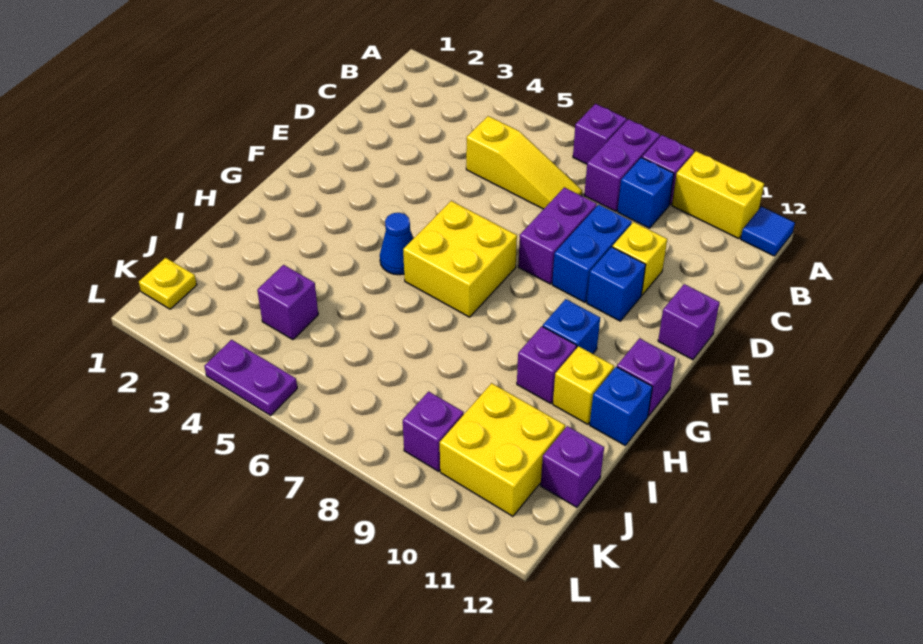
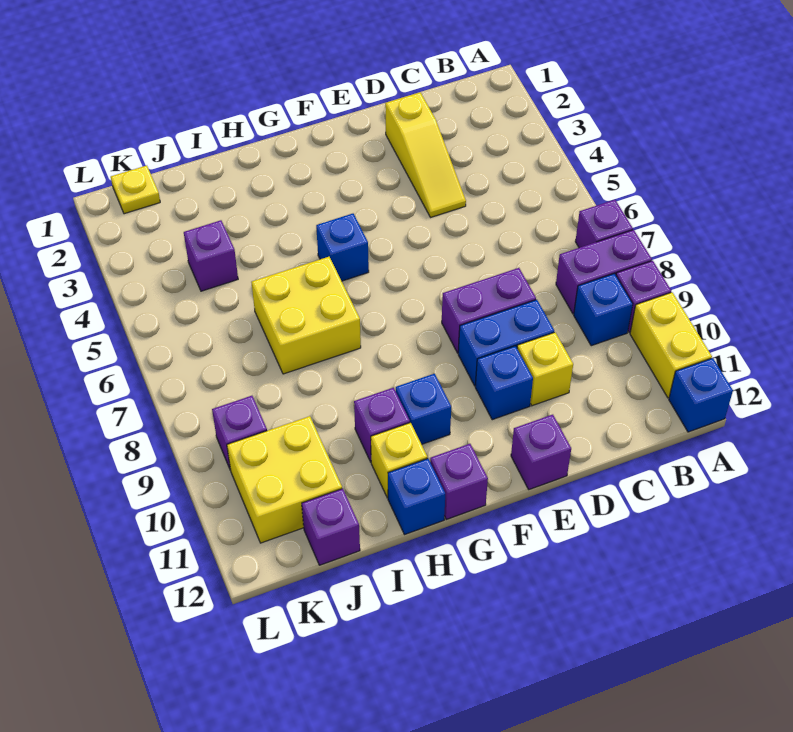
blue tile A12 level 1 -> blue brick A12 level 1
yellow slope C5:C7 level 1 top 5 -> yellow slope D2:D4 level 1 top 2
yellow brick F6:G7 level 1 -> yellow brick H6:I7 level 1
blue cone G5 level 1 -> blue brick G5 level 1
purple plate L4:L5 level 1 -> none

